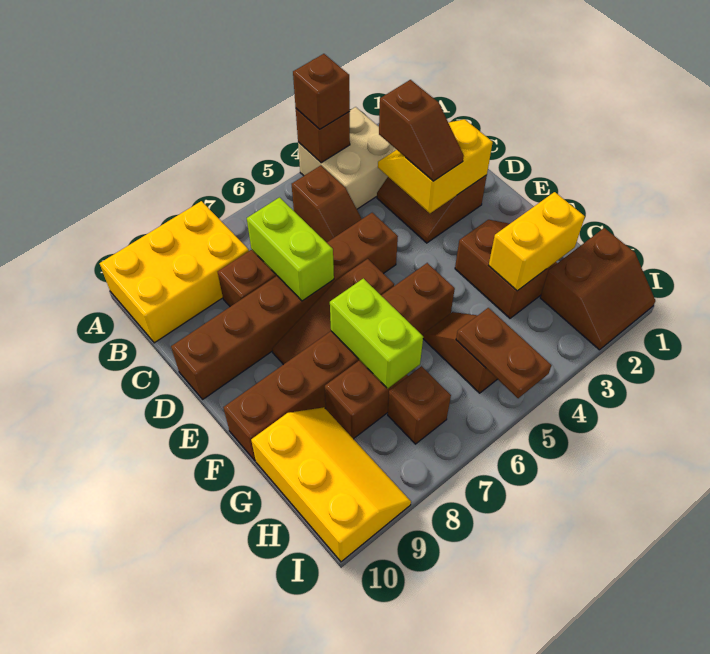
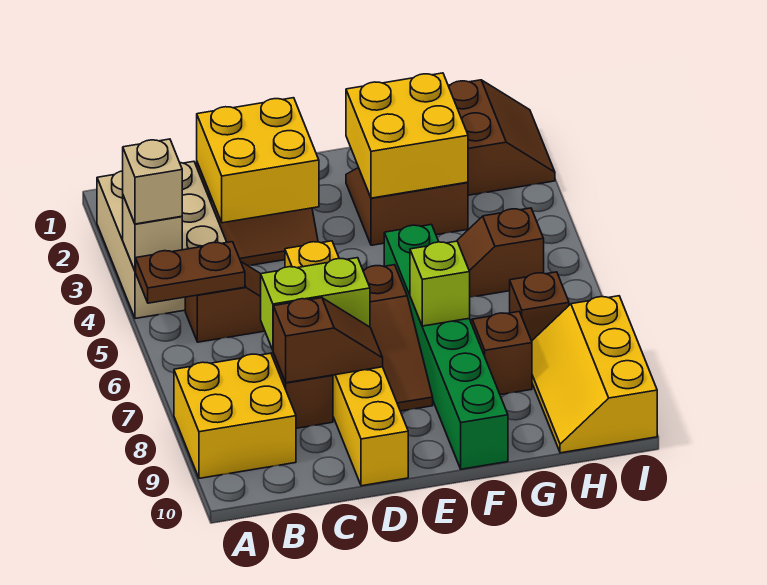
tan brick A3:B4 level 1 -> tan brick A2:B4 level 1
brown brick A4 level 2 -> tan brick A4 level 2
brown brick A4 level 3 -> tan brick A4 level 3
yellow brick A8:B10 level 1 -> yellow brick A8:B9 level 1
yellow slope C2:D3 level 2 top D -> yellow brick C2:D3 level 2
brown slope C3:D3 level 3 top C -> brown slope C8:D8 level 2 top C
brown brick D5:D10 level 1 -> yellow brick D5:D10 level 1
brown brick F5:F10 level 1 -> green brick F5:F10 level 1
lime brick F7:G7 level 2 -> lime brick F7 level 2
yellow brick G2:G3 level 2 -> yellow brick F2:G3 level 2
yellow slope G9:I10 level 1 top 10 -> yellow slope H8:I10 level 1 top I
brown plate H5:I5 level 2 -> brown plate A5:B5 level 2

